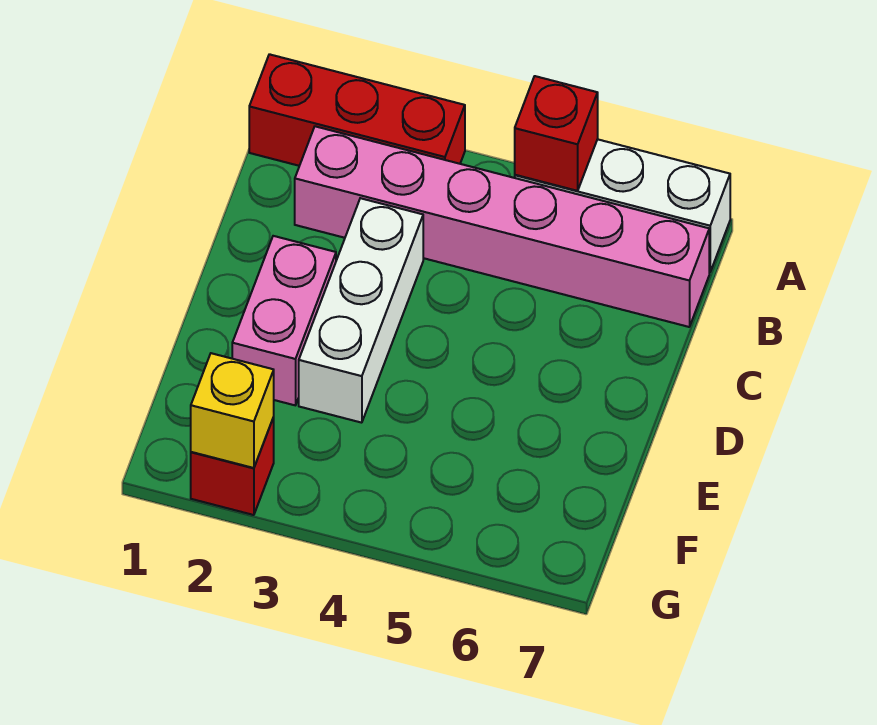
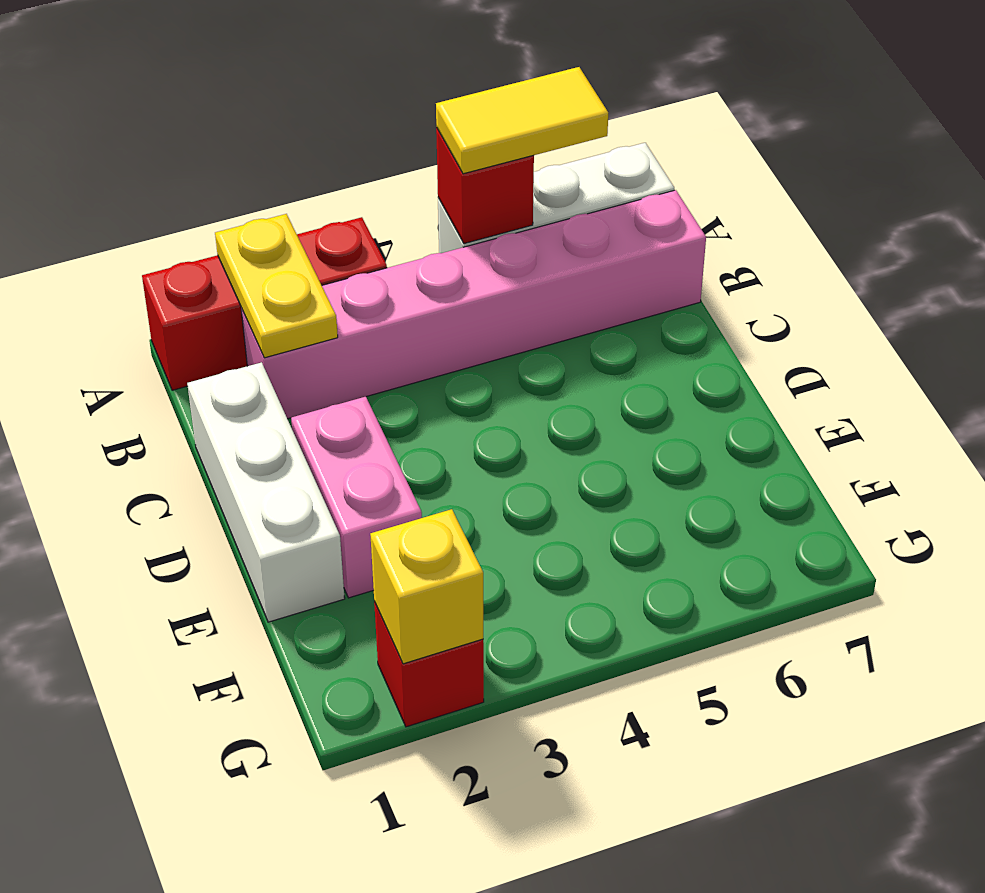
none -> yellow plate A2:B2 level 2
none -> yellow tile A5:A6 level 3
white brick C3:E3 level 1 -> white brick C1:E1 level 1

